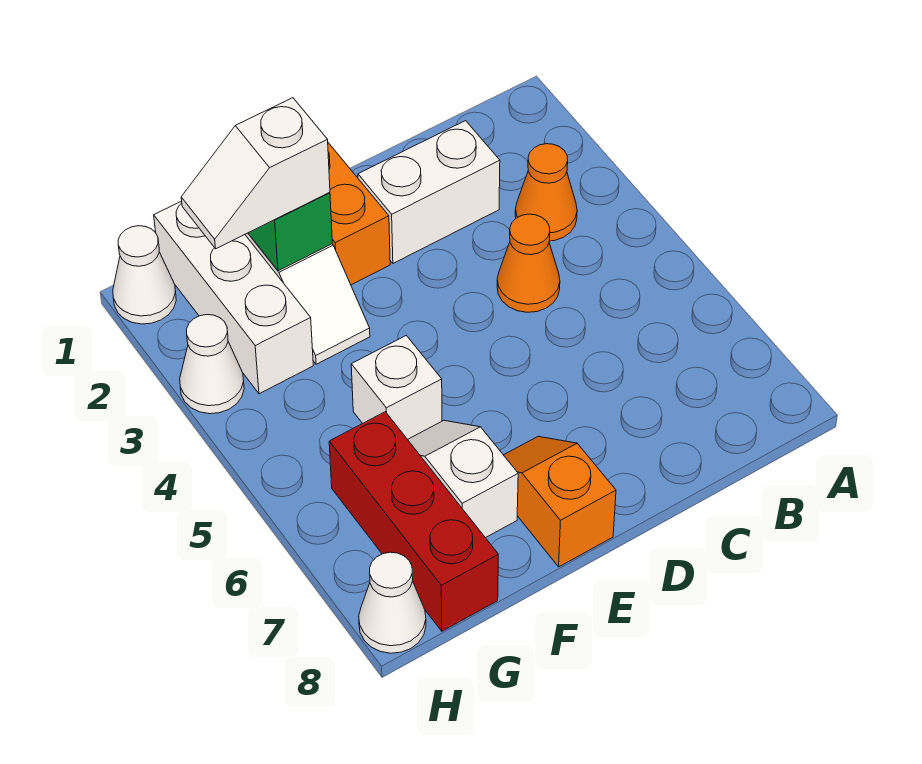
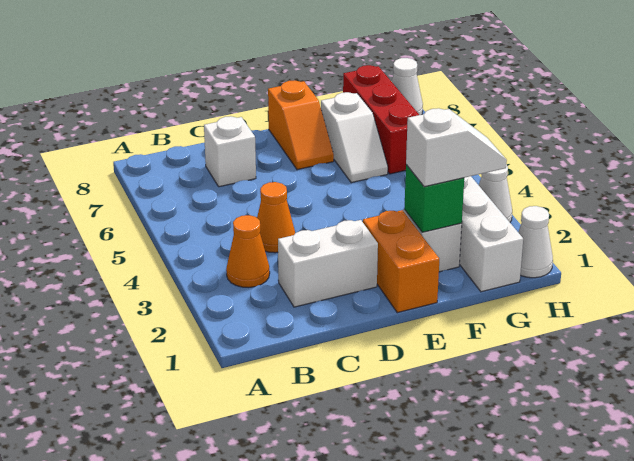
white brick F5 level 1 -> white brick C7 level 1

